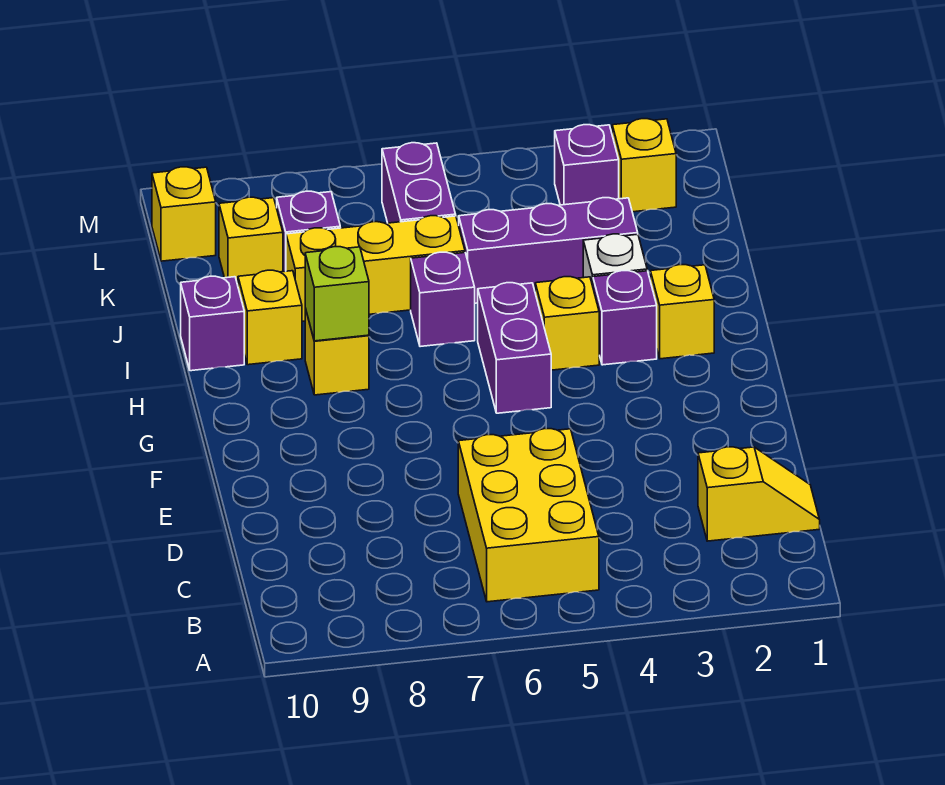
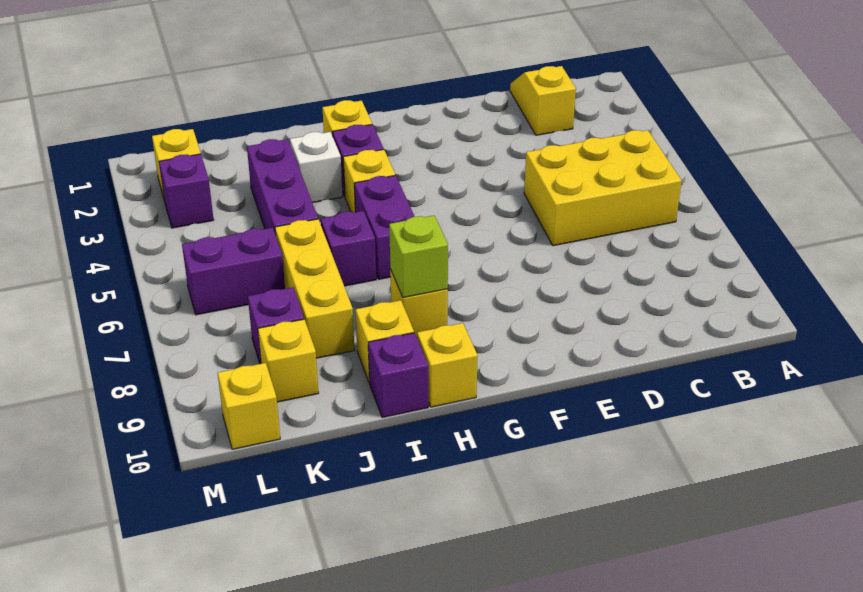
purple brick G5:H5 level 1 -> purple brick H5:H6 level 1
none -> yellow brick H10 level 1

